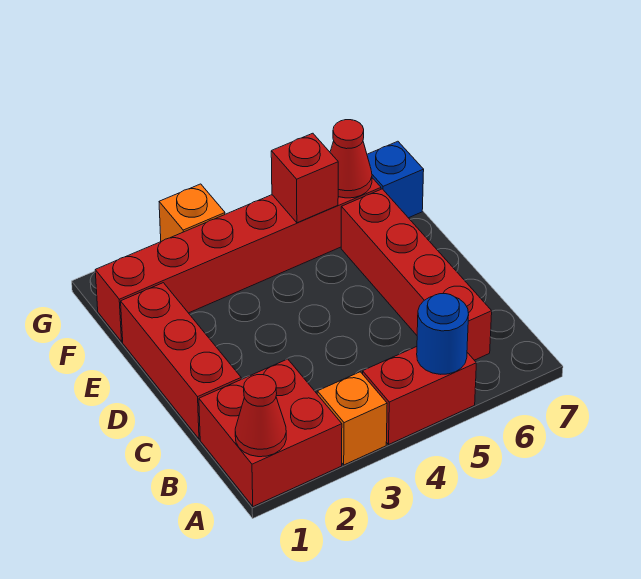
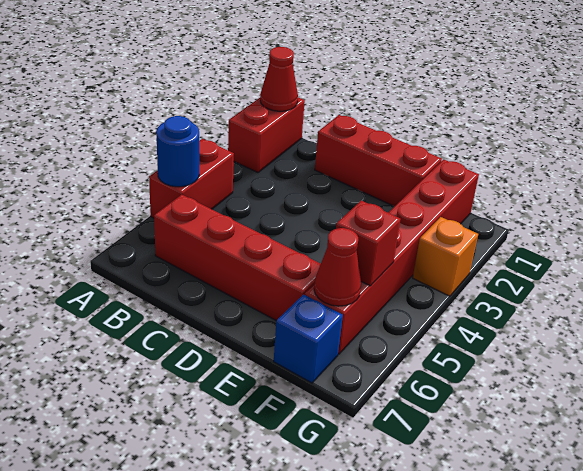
red brick A1:B2 level 1 -> red brick A1:A2 level 1
orange brick A3 level 1 -> none

